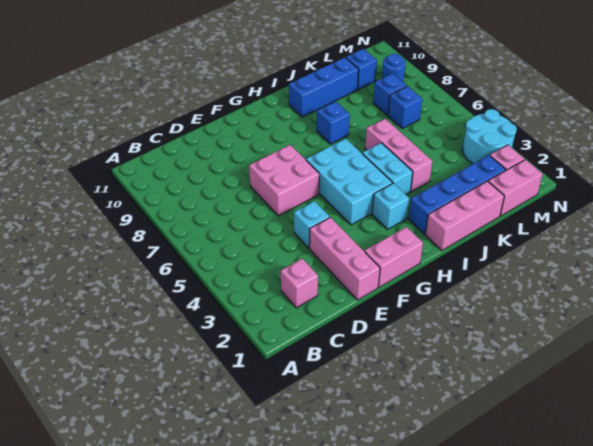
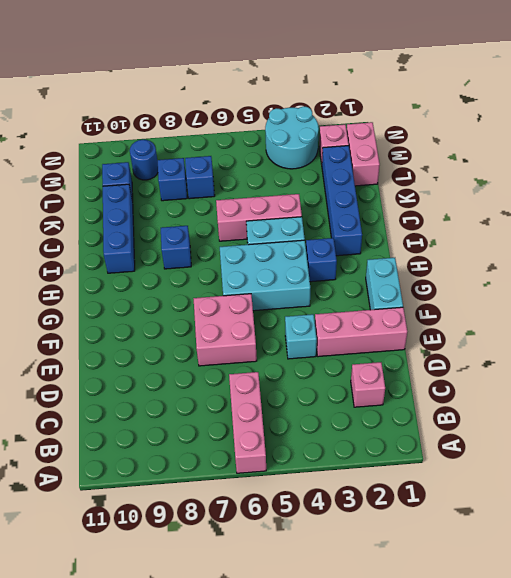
pink brick F1:G1 level 1 -> cyan brick F1:G1 level 1
cyan brick H3 level 1 -> blue brick H3 level 1
pink brick I1:K1 level 1 -> pink brick A6:C6 level 1

